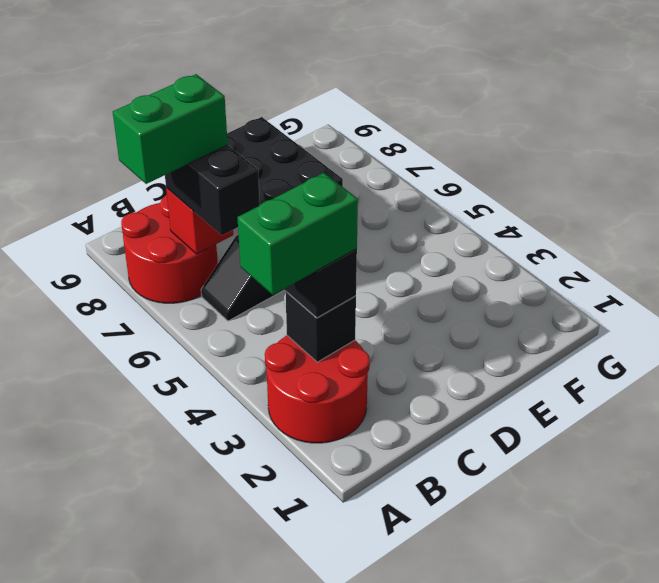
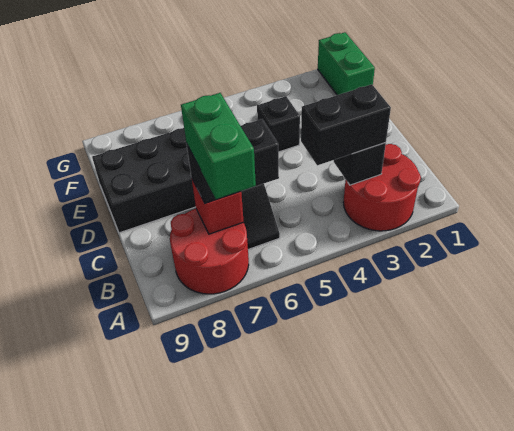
green brick A3:B3 level 4 -> green brick F1:G1 level 1
none -> black brick E4 level 1

